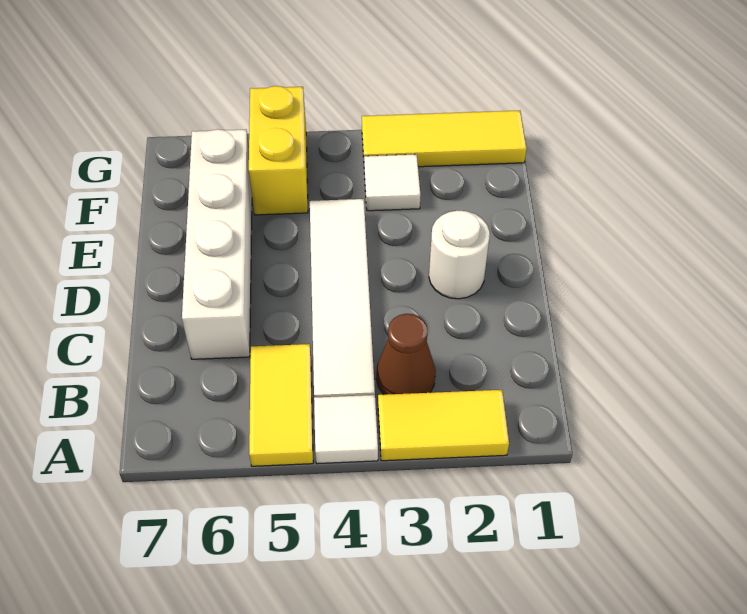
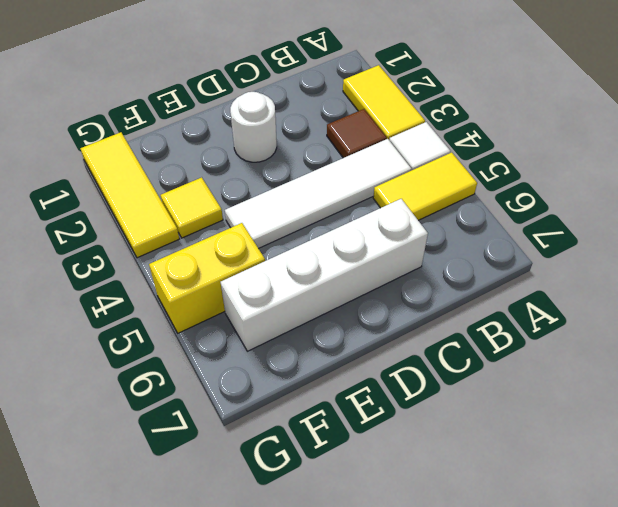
brown cone B3 level 1 -> brown tile B3 level 1
white tile F3 level 1 -> yellow tile F3 level 1

